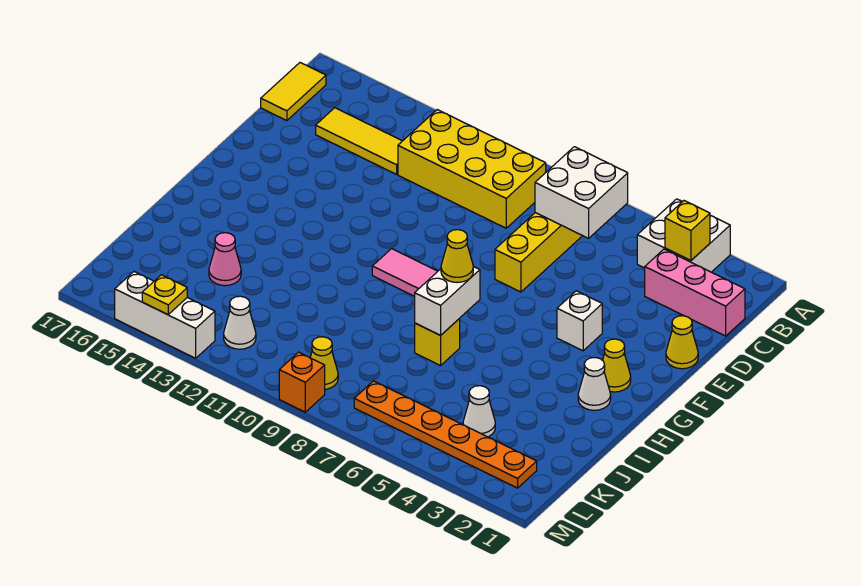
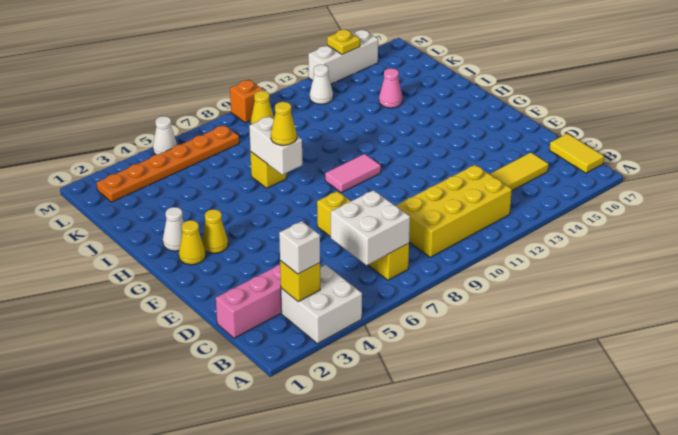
yellow cone E1 level 1 -> yellow cone G3 level 1
white brick F4 level 1 -> white brick B3 level 3
white cone K4 level 1 -> white cone M5 level 1

